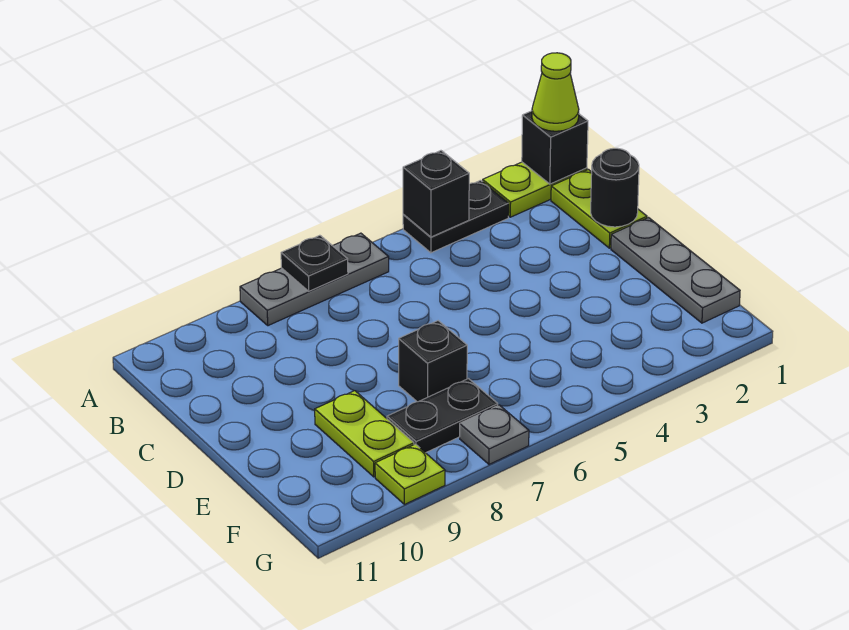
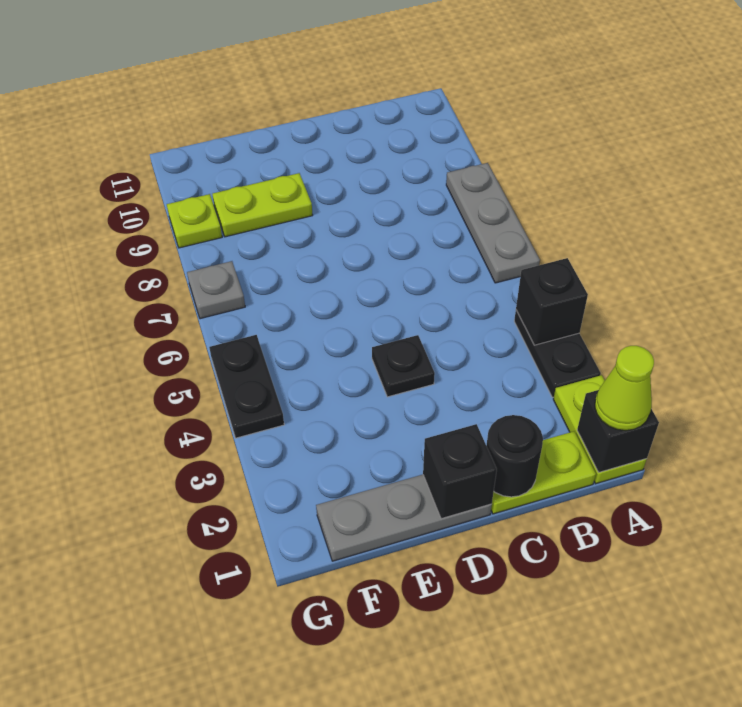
black plate A7 level 2 -> black plate D4 level 1
black brick E7 level 1 -> black brick D1 level 2
black plate F7:F8 level 1 -> black plate G4:G5 level 1

